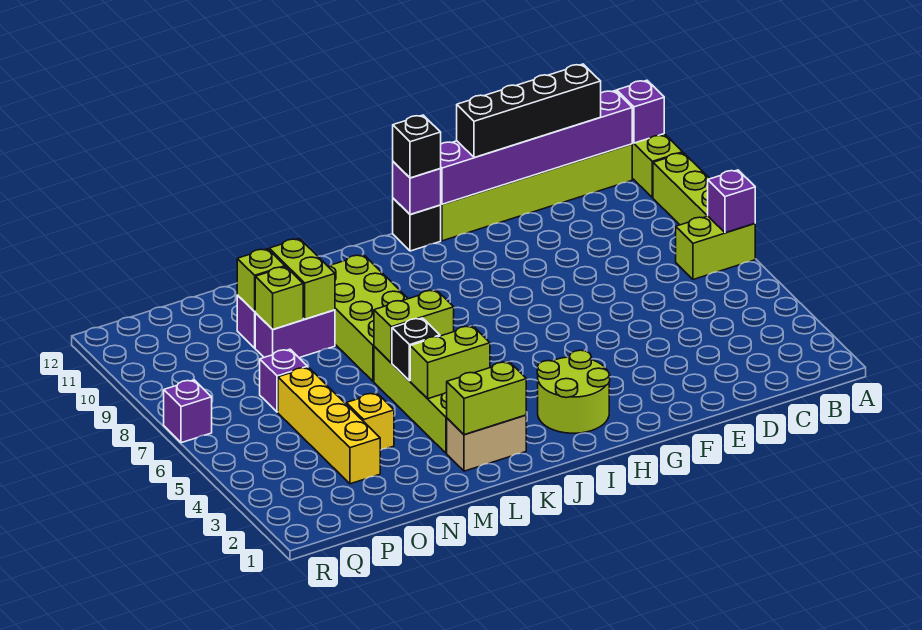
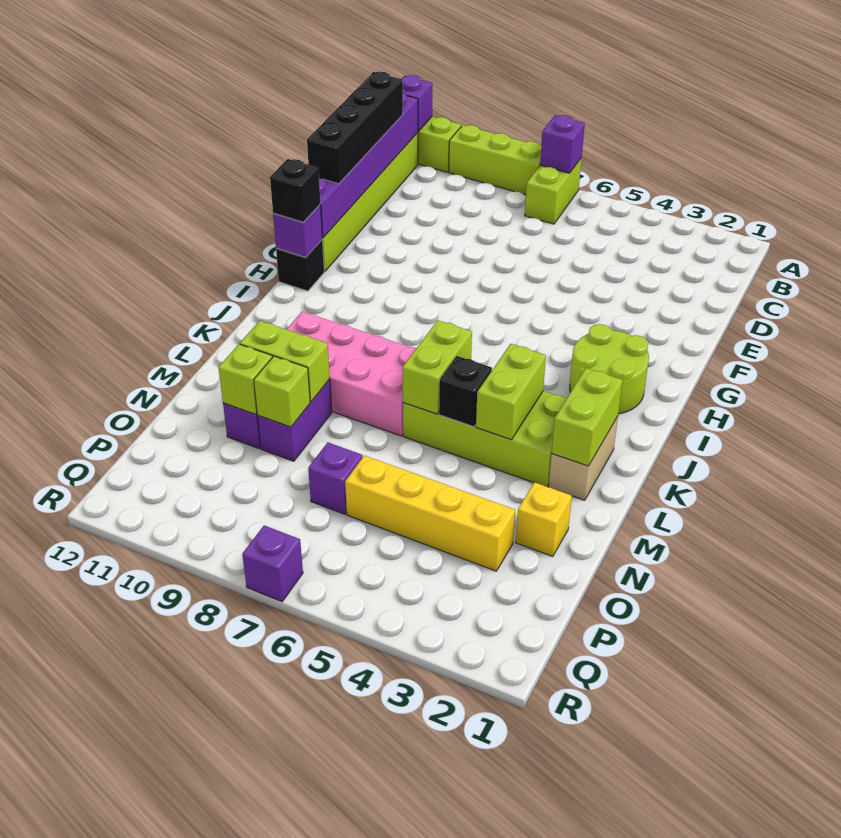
lime brick K7:L10 level 1 -> pink brick K7:L10 level 1
yellow brick N4 level 1 -> yellow brick N2 level 1

